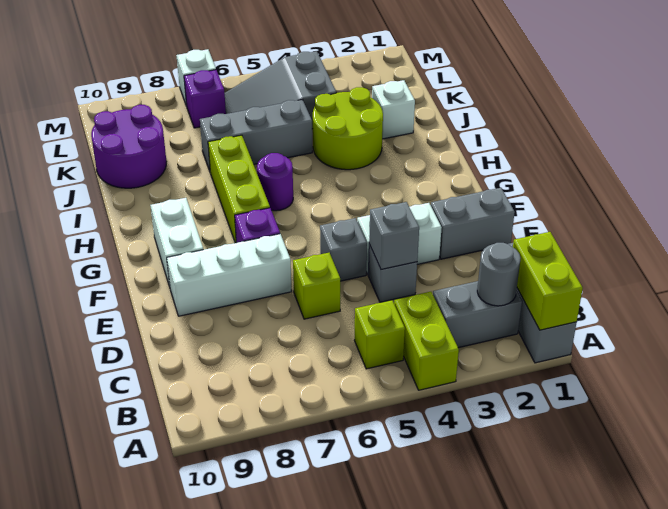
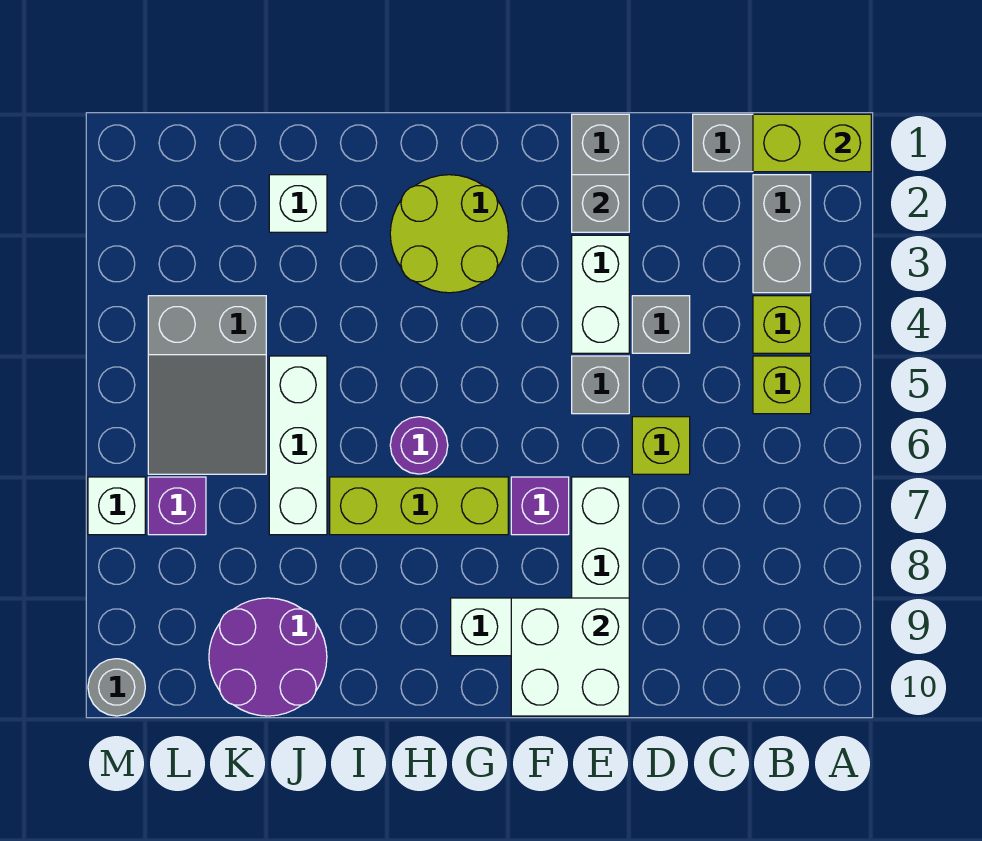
lime brick A4:B4 level 1 -> lime brick B4 level 1
grey round brick B2 level 2 -> grey round brick M10 level 1
grey brick D4 level 2 -> grey brick E2 level 2
none -> white brick E9:F10 level 2
lime round brick I3:J4 level 1 -> lime round brick G2:H3 level 1
grey brick J5:J7 level 1 -> white brick J5:J7 level 1

